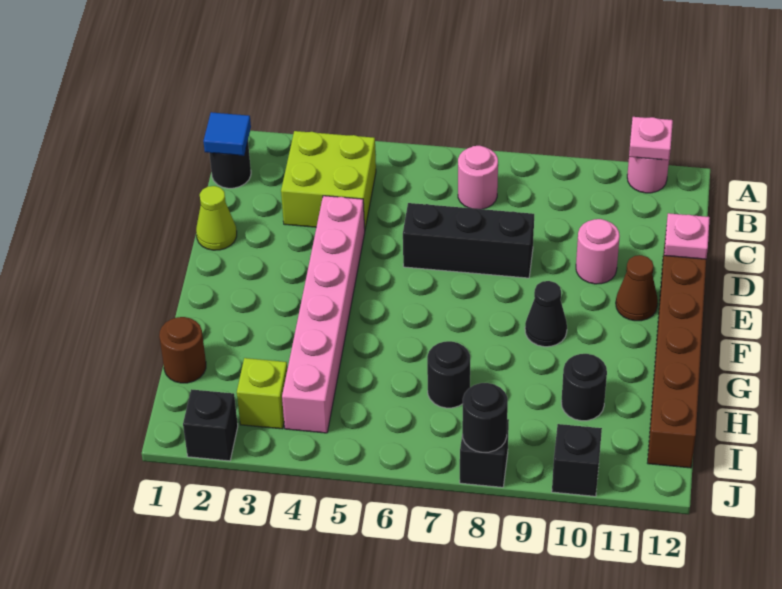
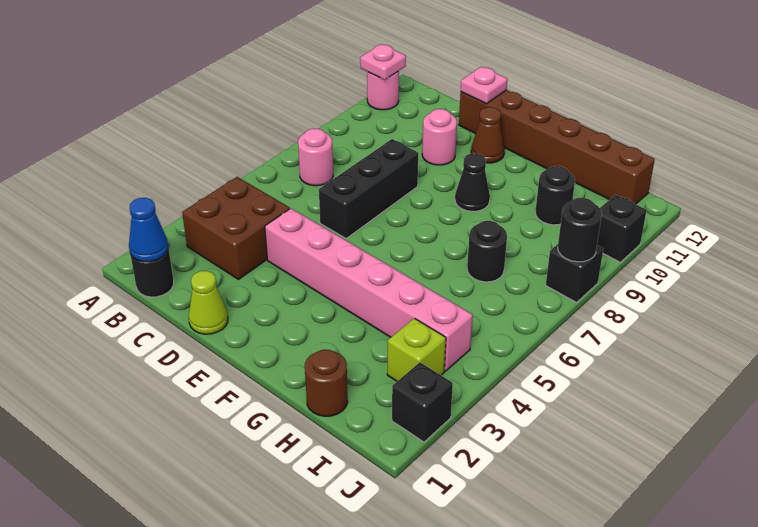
blue tile B1 level 2 -> blue cone B1 level 2
lime brick B3:C4 level 1 -> brown brick B3:C4 level 1

